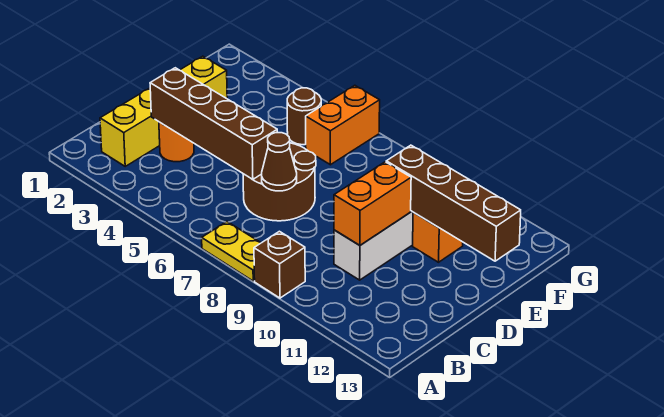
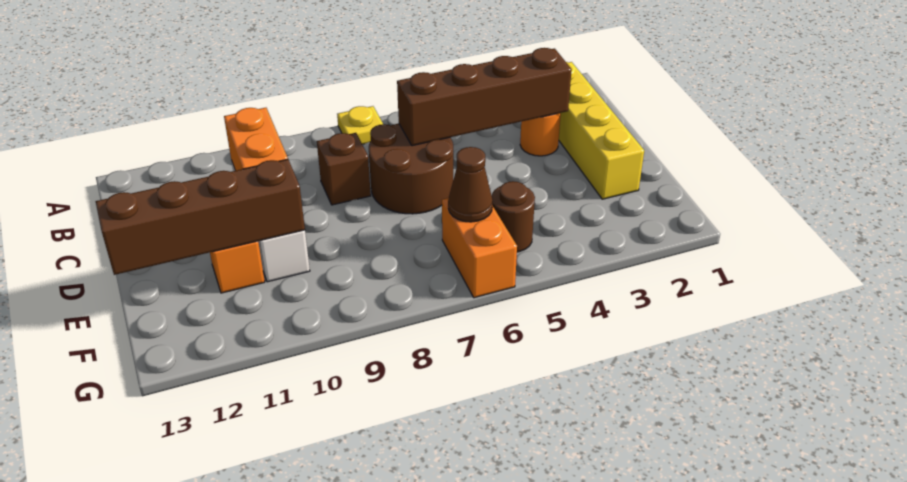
yellow plate A7:A8 level 1 -> yellow plate A7 level 1
brown brick A9 level 1 -> brown brick C8 level 1
brown cone C7 level 2 -> brown cone F6 level 2

